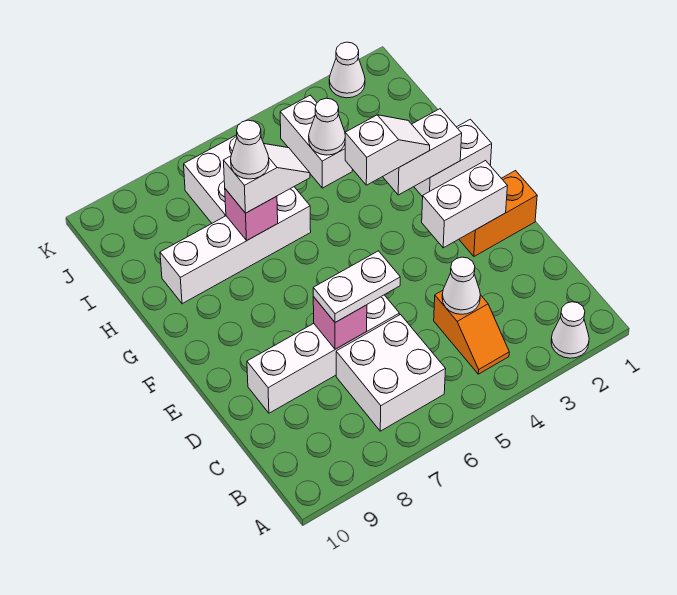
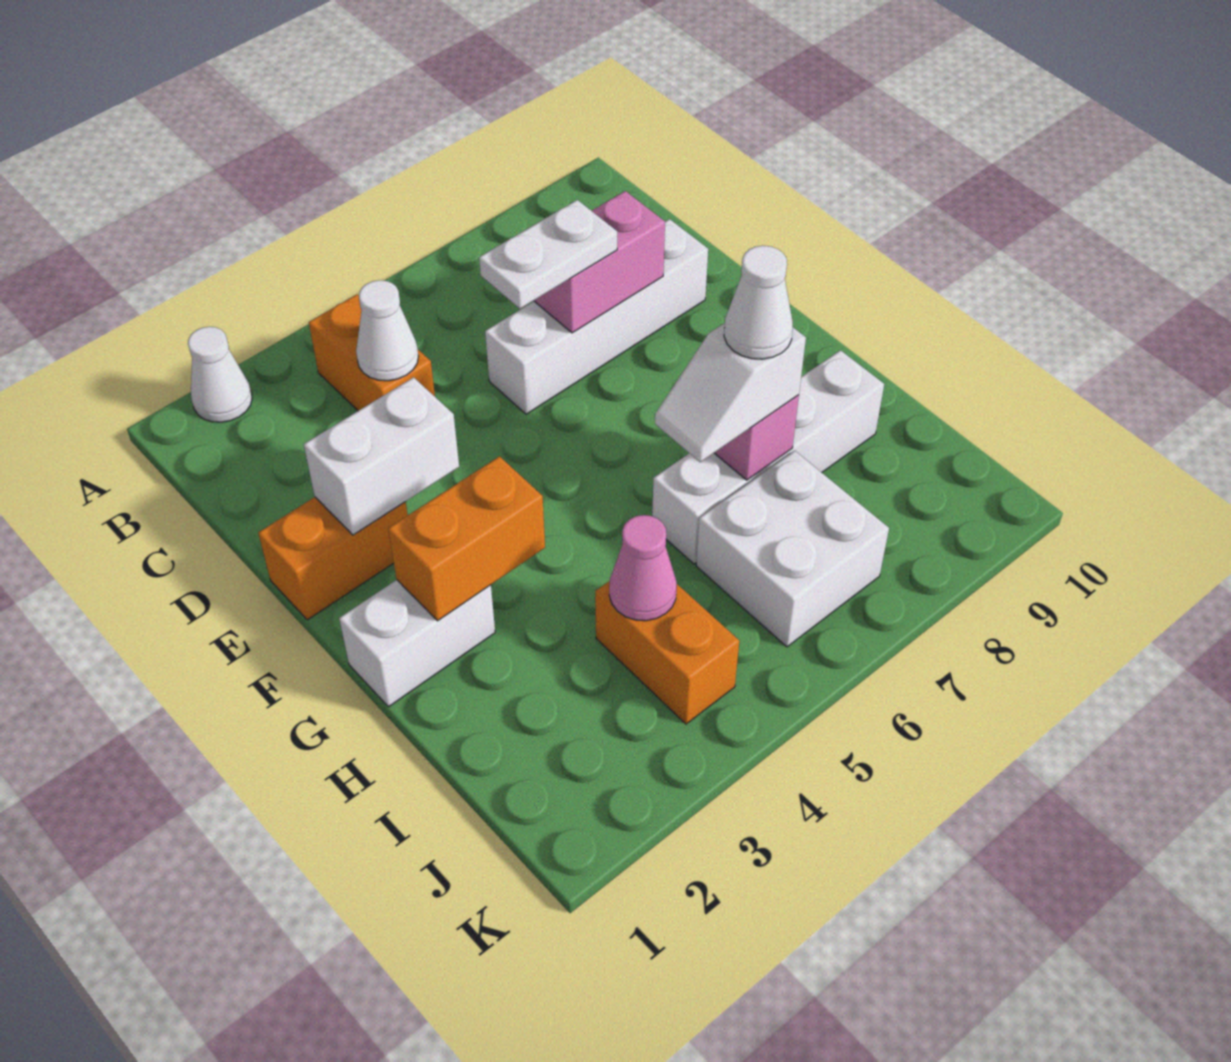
orange slope B4:C4 level 1 top C -> orange brick B4:C4 level 1
white brick B6:C7 level 1 -> none
pink brick D7 level 2 -> pink brick D7:D8 level 2
white brick G2:G3 level 2 -> orange brick G2:G3 level 2
white slope G3:G4 level 3 top 4 -> none
white brick I4:J4 level 1 -> orange brick I4:J4 level 1
white cone I4 level 2 -> pink cone I4 level 2
white cone K2 level 1 -> none

